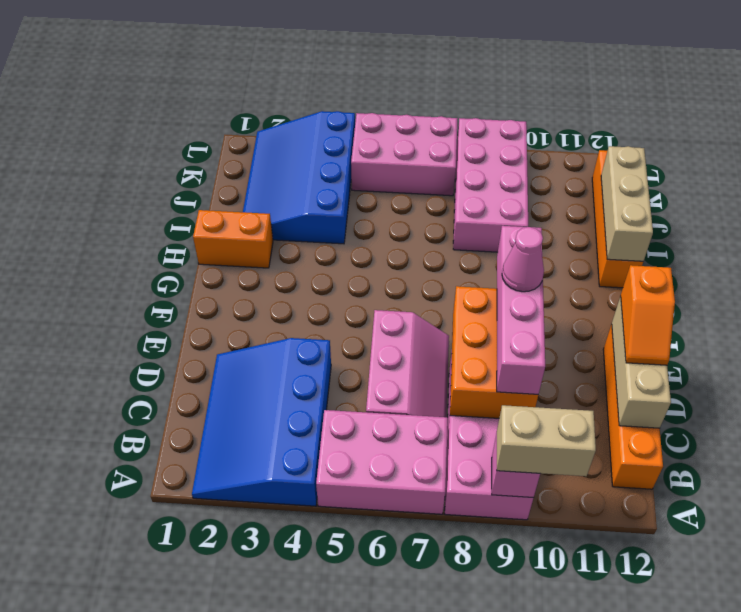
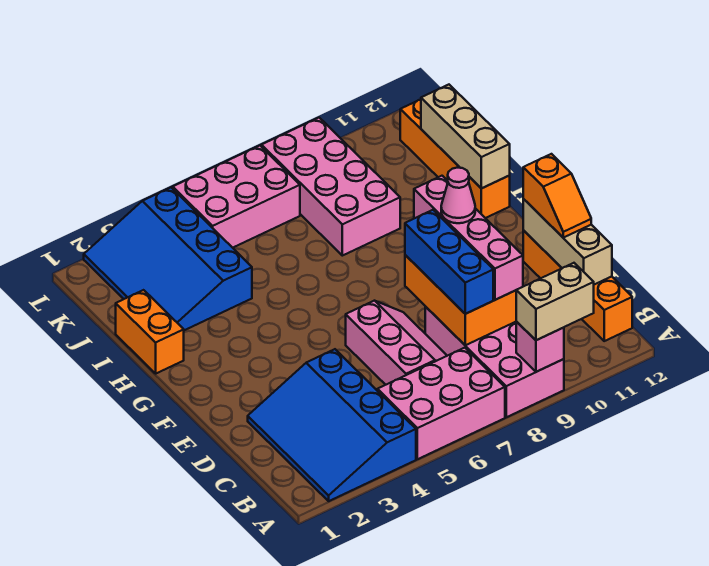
none -> blue brick C8:E8 level 3
orange brick H1:H2 level 1 -> orange brick H1:I1 level 1

